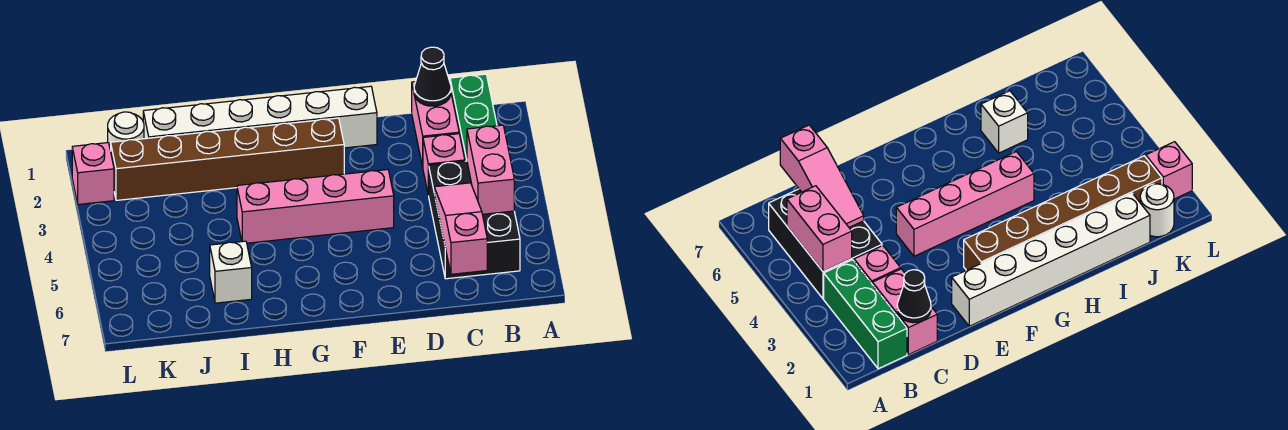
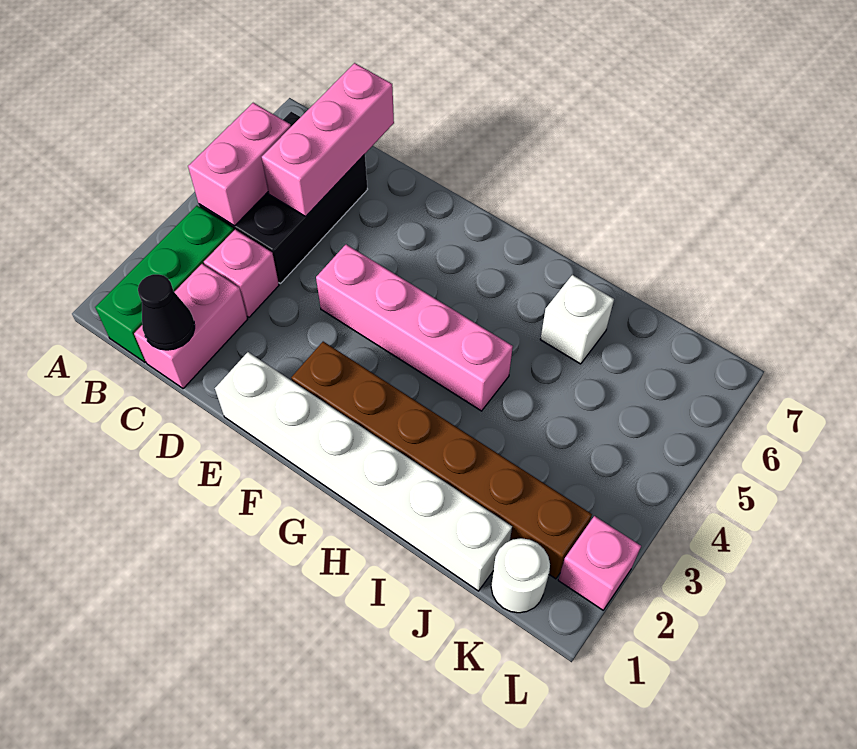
pink slope C5:C7 level 2 top 7 -> pink brick C5:C7 level 2

